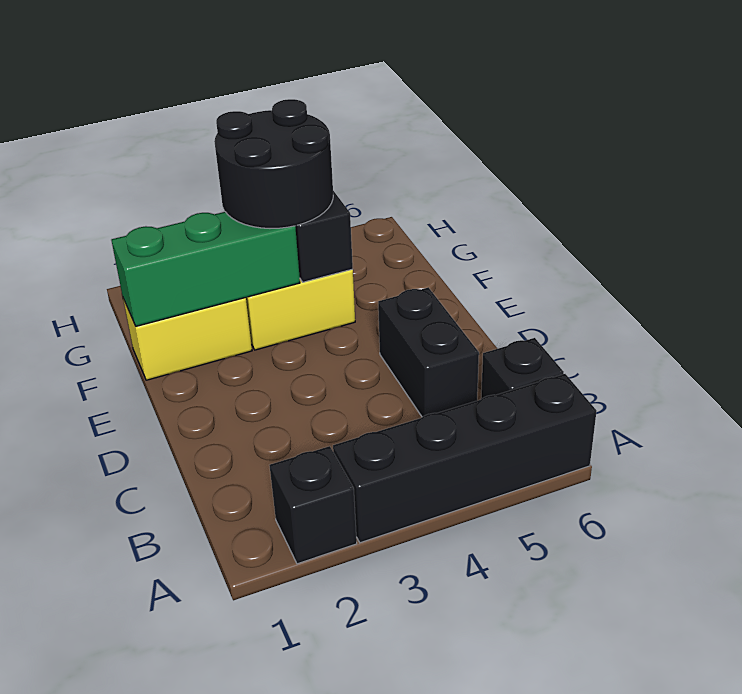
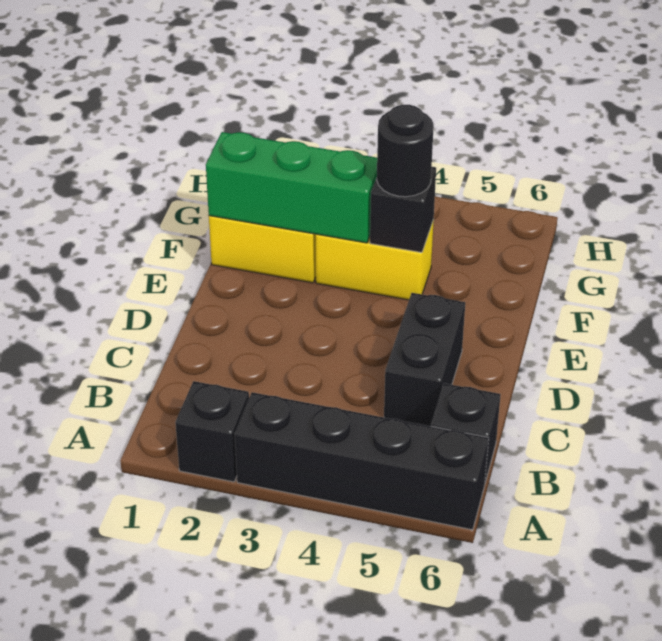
black round brick F3:G4 level 3 -> black round brick F4 level 3

